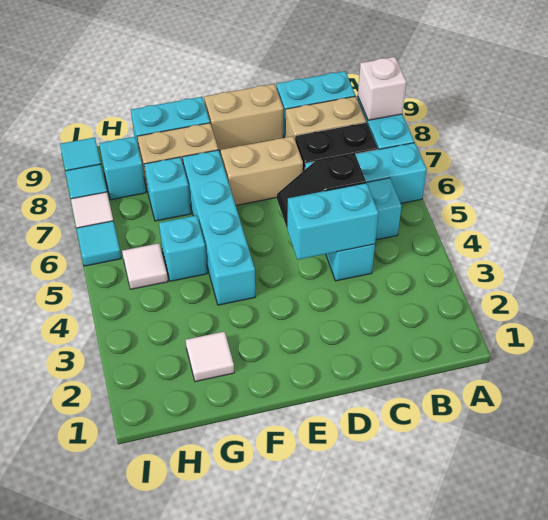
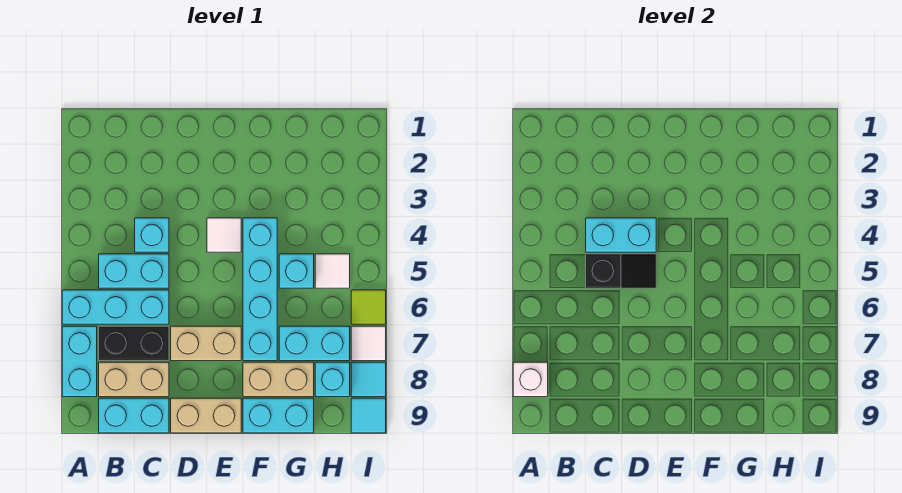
white tile G2 level 1 -> white tile E4 level 1
cyan brick G7 level 1 -> cyan brick G7:H7 level 1
cyan tile I6 level 1 -> lime tile I6 level 1

